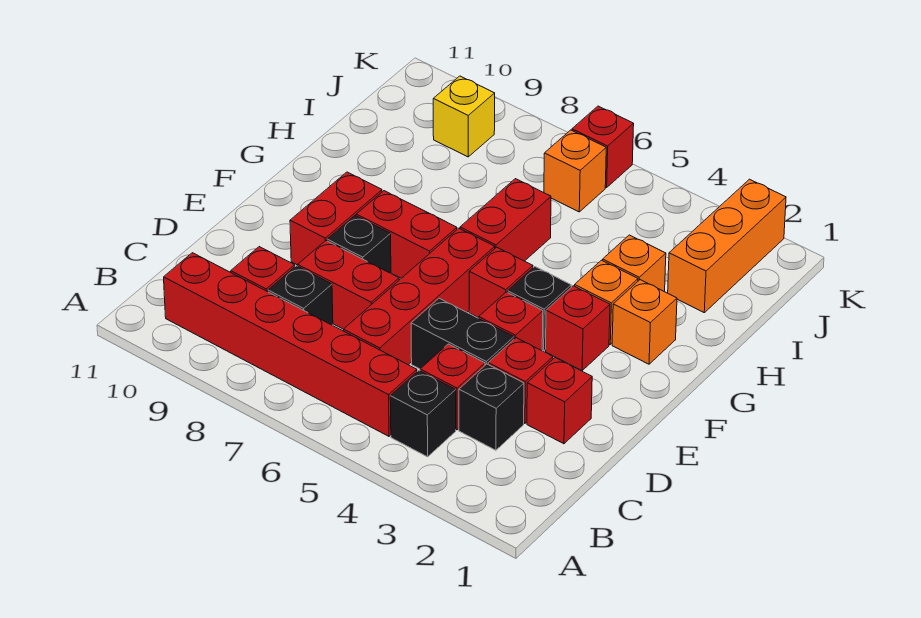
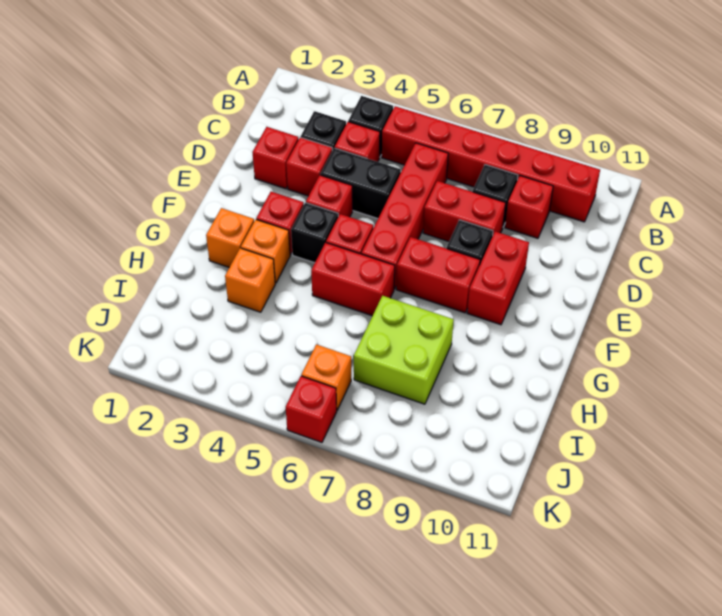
red brick G6:H6 level 1 -> red brick G5:G6 level 1
none -> lime brick H7:I8 level 1
orange brick I2:K2 level 1 -> none
yellow brick J9 level 1 -> none

